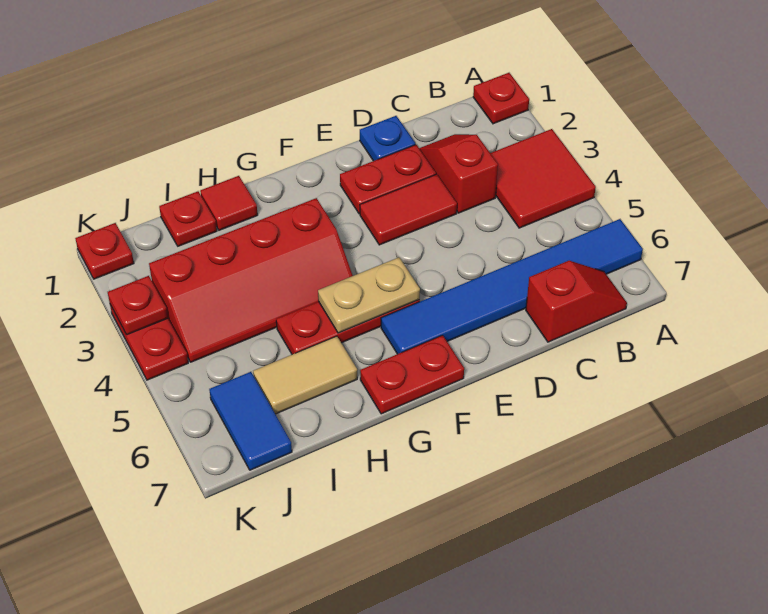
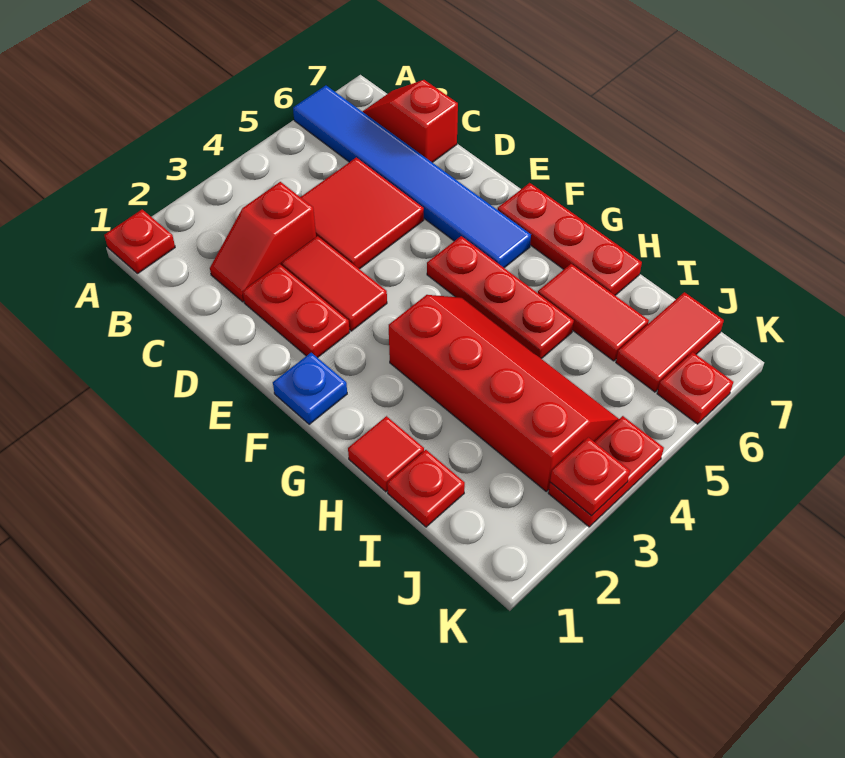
red tile A3:B4 level 1 -> red tile C4:D5 level 1
blue plate D1 level 1 -> blue plate F1 level 1
tan plate F5:G5 level 2 -> none
red plate F7:G7 level 1 -> red plate F7:H7 level 1
tan tile H6:I6 level 1 -> red tile H6:I6 level 1
blue tile J6:J7 level 1 -> red tile J6:J7 level 1
red plate K1 level 1 -> red plate K6 level 1

